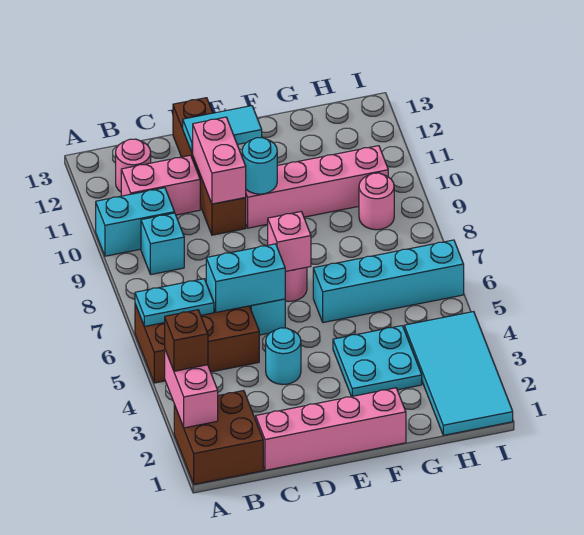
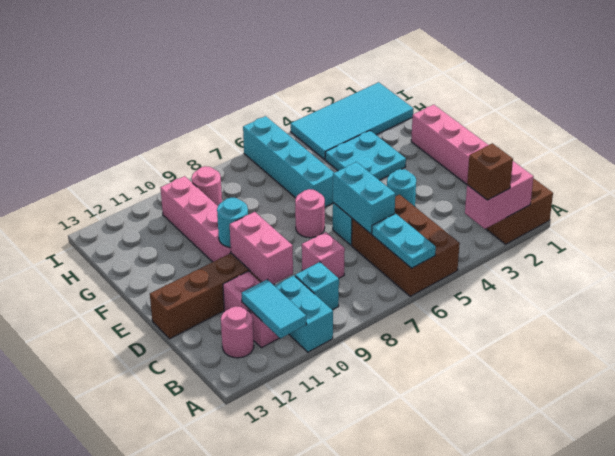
pink brick D10:D11 level 2 -> pink brick C10:D10 level 2
cyan tile D12:E12 level 2 -> cyan tile A11:B11 level 2
pink brick E7 level 2 -> pink brick C8 level 1

